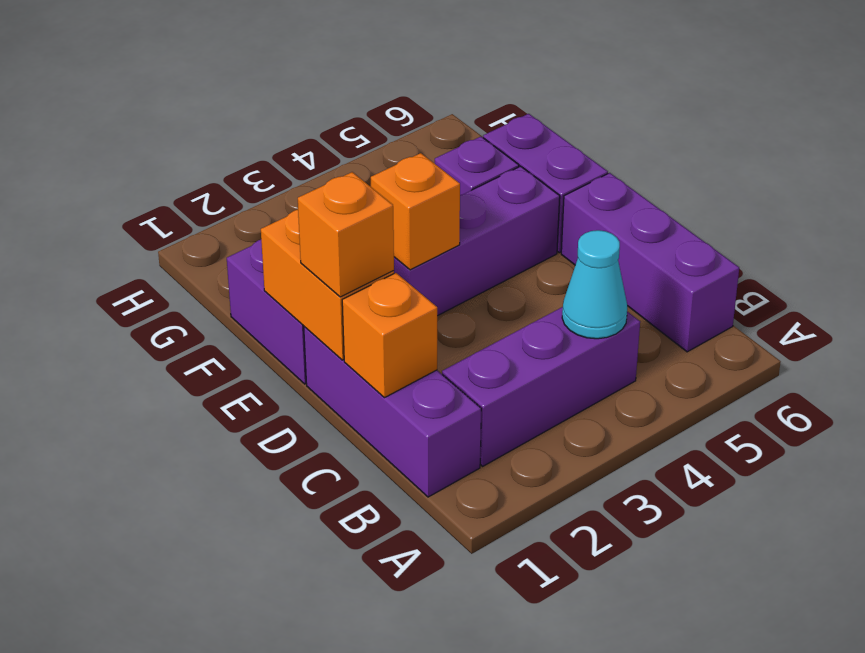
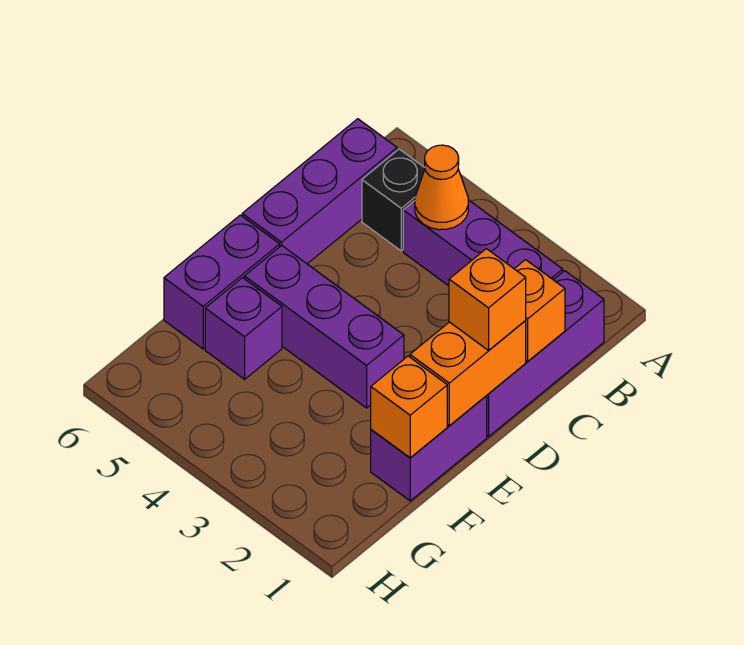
cyan cone B4 level 2 -> orange cone B4 level 2
none -> black brick B5 level 1
orange brick E3 level 2 -> orange brick F1 level 2

